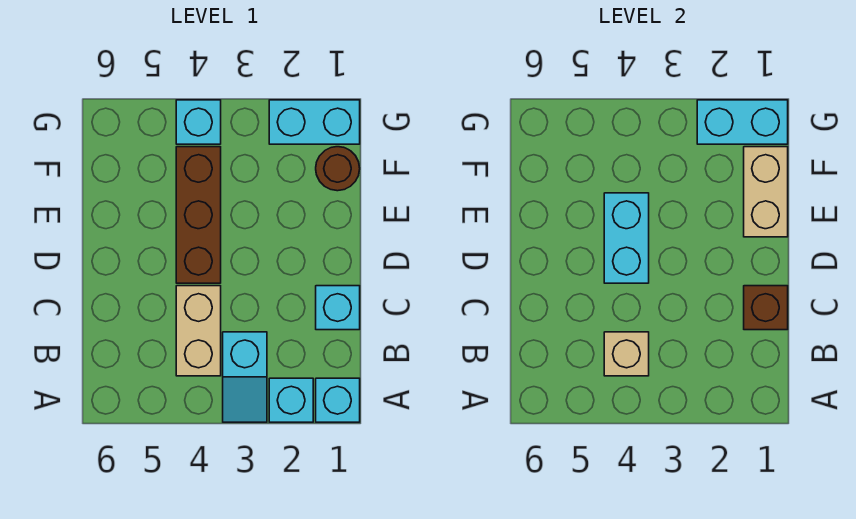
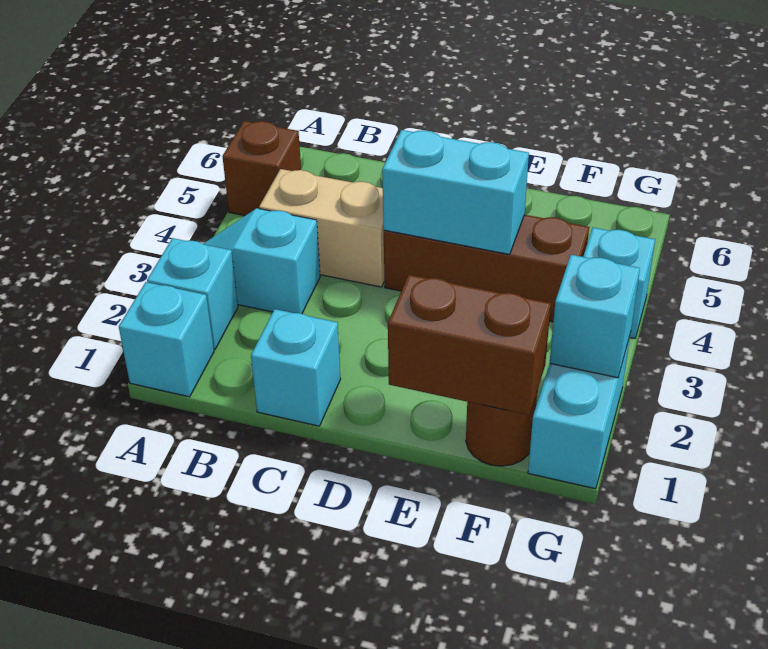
tan brick B4 level 2 -> none
brown brick C1 level 2 -> brown brick A5 level 1
tan brick E1:F1 level 2 -> brown brick E1:F1 level 2
cyan brick G1:G2 level 2 -> cyan brick G2 level 2

